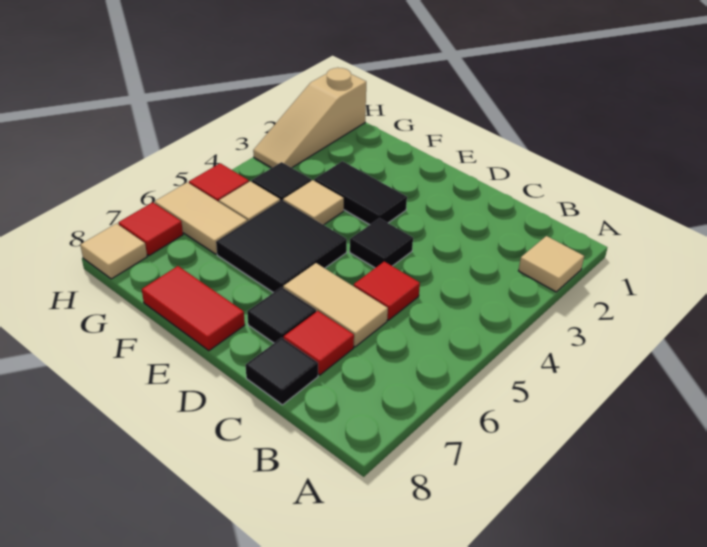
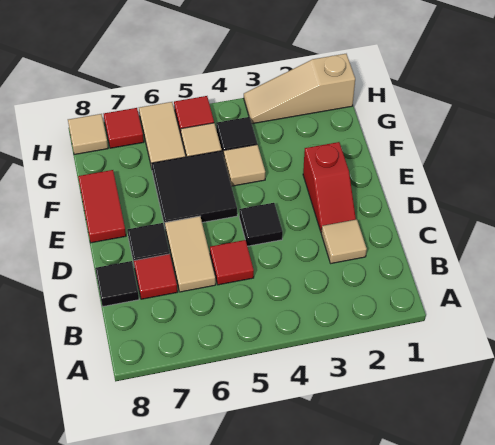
tan tile A2 level 1 -> tan tile C2 level 1
none -> red slope D2:E2 level 1 top E
black tile E3:F3 level 1 -> none

